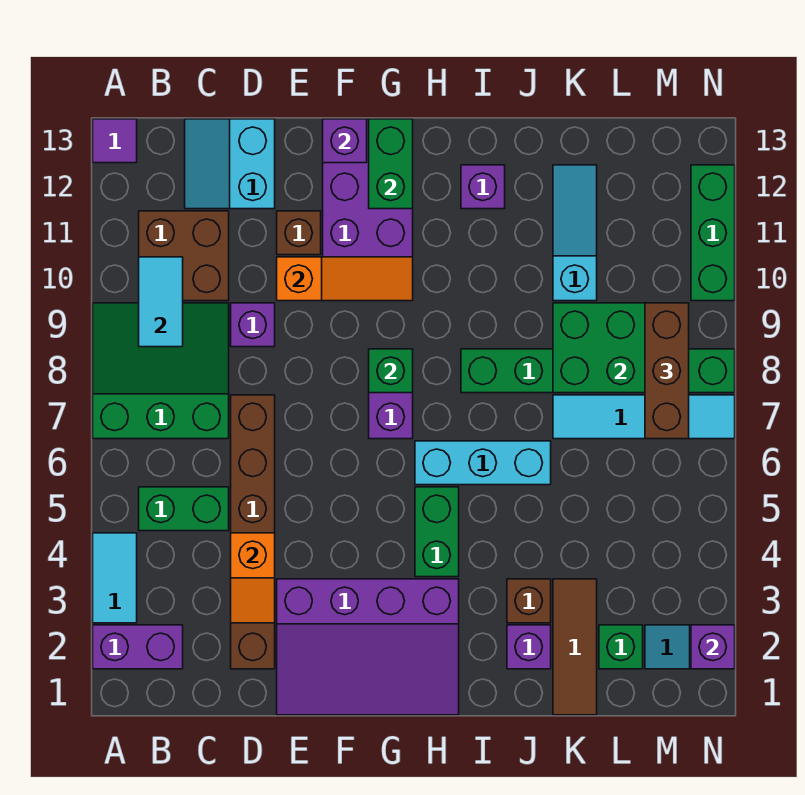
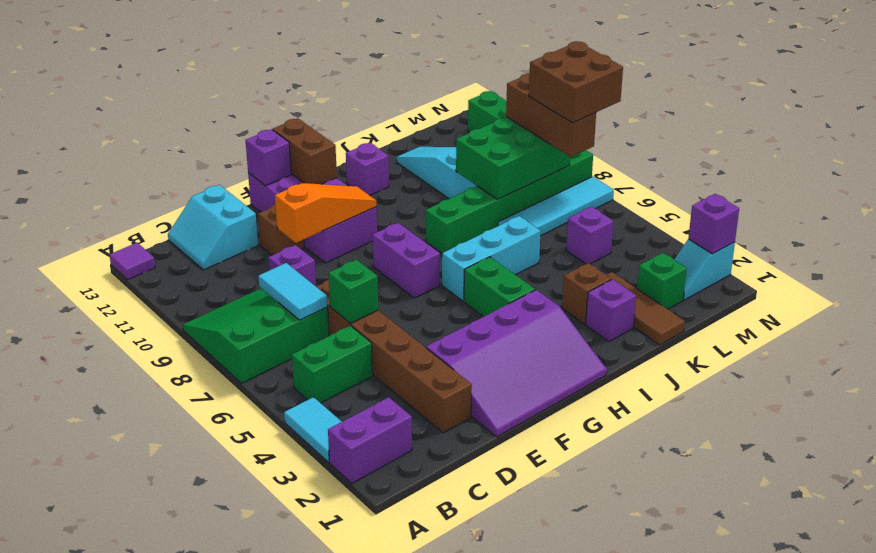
cyan tile B9:B10 level 2 -> cyan tile C7:C8 level 2
brown brick B10:C11 level 1 -> brown brick M7:N8 level 4
orange slope D3:D4 level 2 top 4 -> none
green brick G8 level 2 -> green brick D6 level 2
green brick G12:G13 level 2 -> brown brick G12:G13 level 2
none -> purple brick L5 level 1

